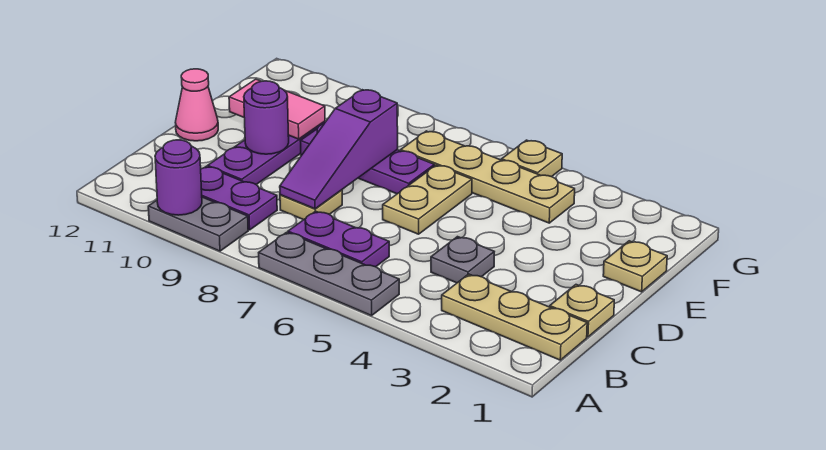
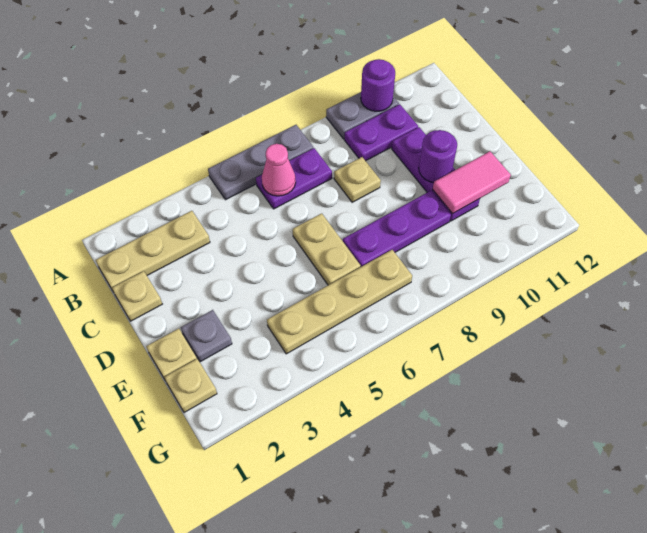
grey plate C4 level 1 -> grey plate E2 level 1
purple slope C8:E8 level 2 top E -> none
pink cone D12 level 1 -> pink cone B6 level 2
tan plate G5 level 1 -> tan plate F1 level 1

